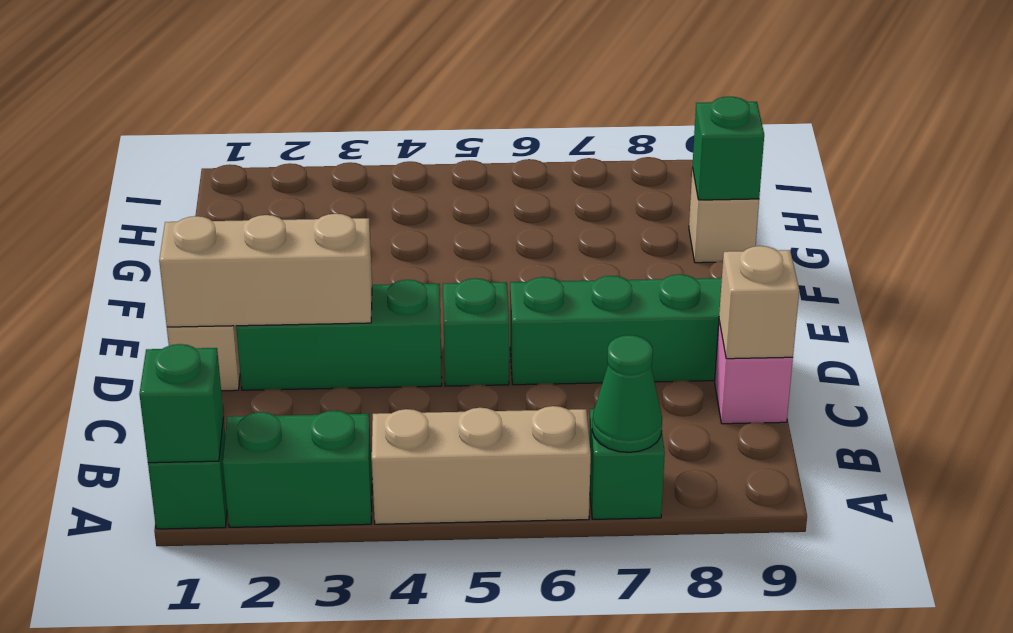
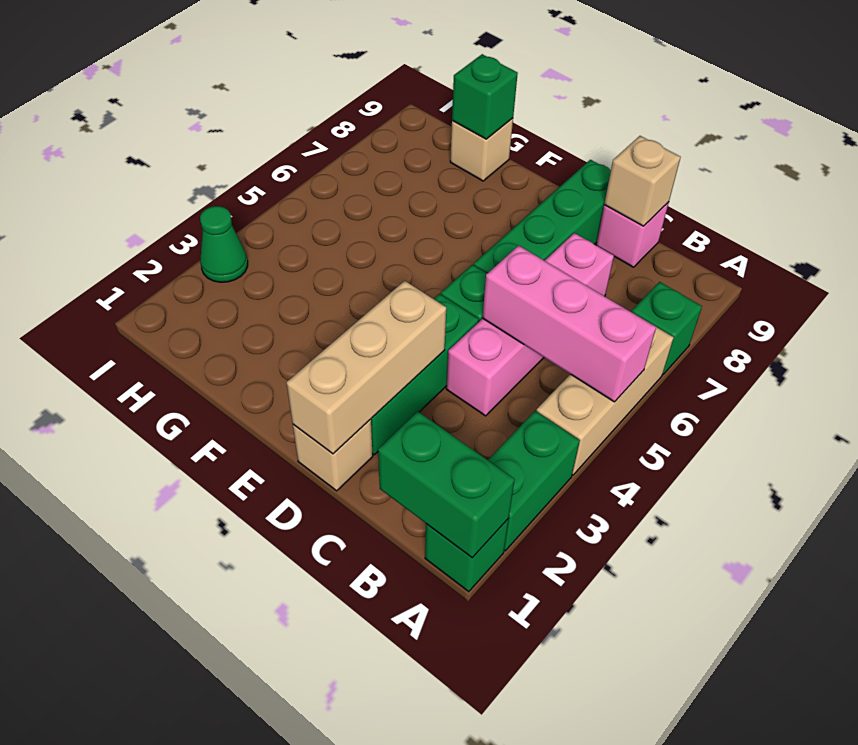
green brick A1 level 2 -> green brick A1:B1 level 2
none -> pink brick A5:C5 level 2
green cone A7 level 2 -> green cone I3 level 1
none -> pink brick C4:C7 level 1

